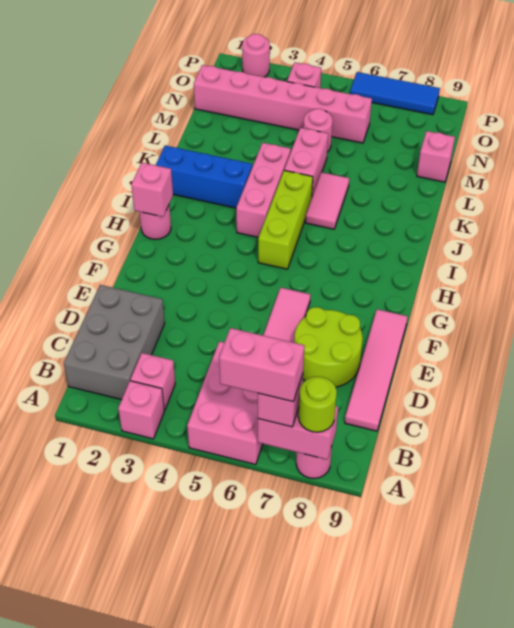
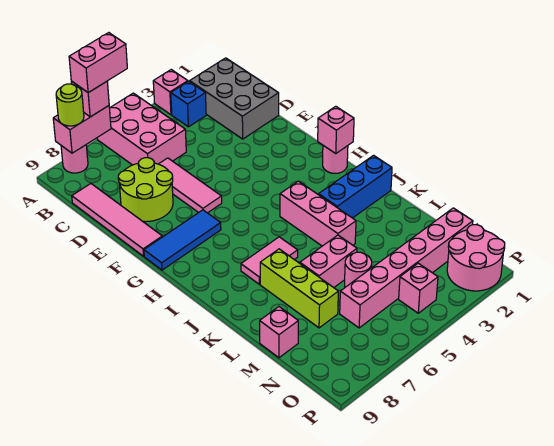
pink brick B3 level 1 -> blue brick B3 level 1
lime brick H5:J5 level 1 -> lime brick K7:M7 level 1
pink tile J6:K6 level 1 -> pink tile J6:J7 level 1
pink brick K5:L5 level 1 -> pink brick L5:L6 level 1
pink round brick P2 level 1 -> pink round brick O1:P2 level 1
blue tile P6:P8 level 1 -> blue tile G7:G9 level 1

